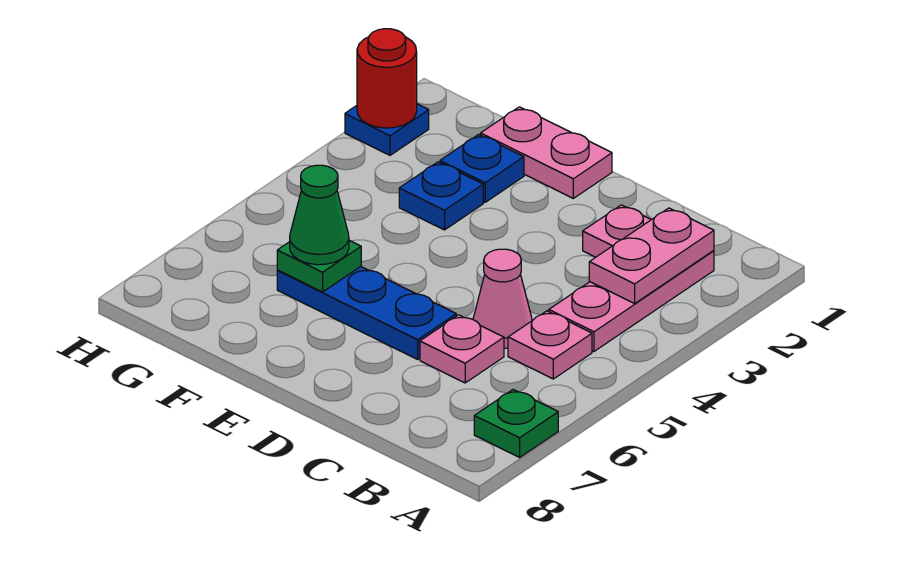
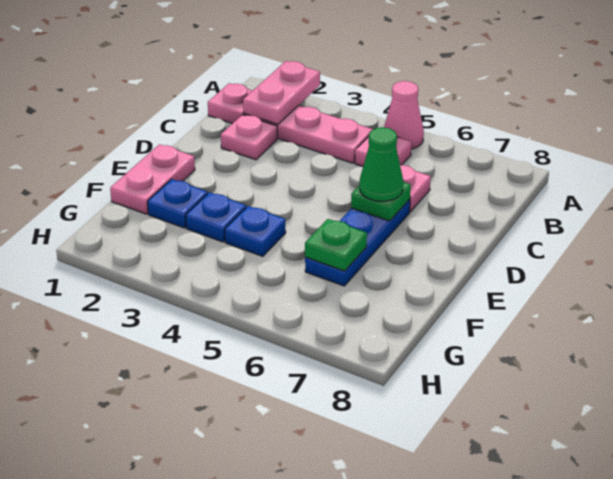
green plate A7 level 1 -> green plate D6 level 2
pink plate B2:B4 level 1 -> pink plate B1:B4 level 1
pink plate B2:B3 level 2 -> pink plate A2:B2 level 2
pink cone C5 level 1 -> pink cone A5 level 1
green cone F6 level 3 -> green cone D6 level 3
blue plate H2 level 1 -> blue plate F4 level 1
red round brick H2 level 2 -> none

